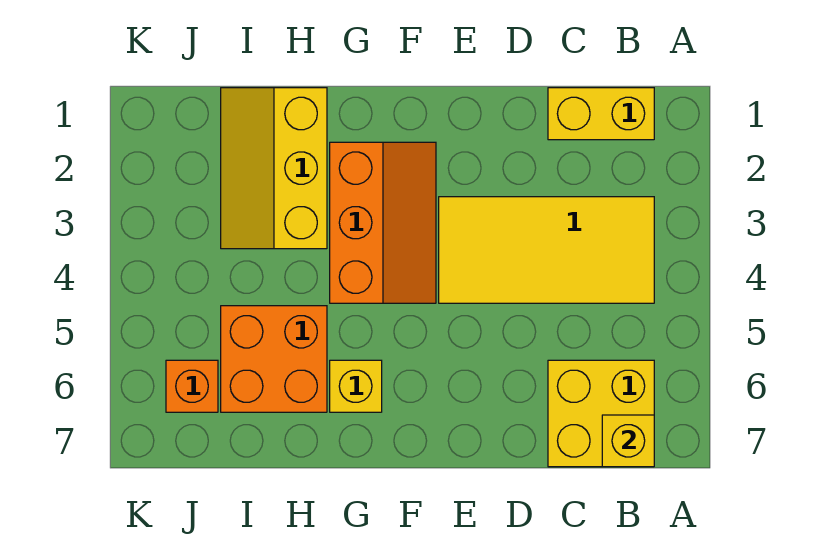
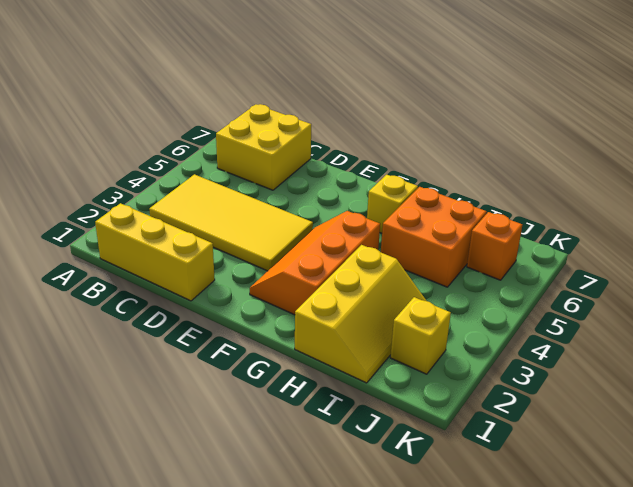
yellow brick B1:C1 level 1 -> yellow brick B1:D1 level 1
yellow brick B7 level 2 -> yellow brick J2 level 1

